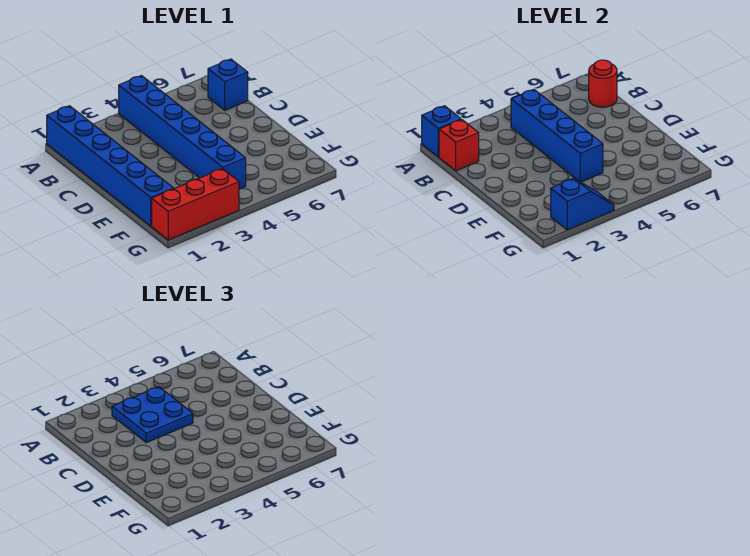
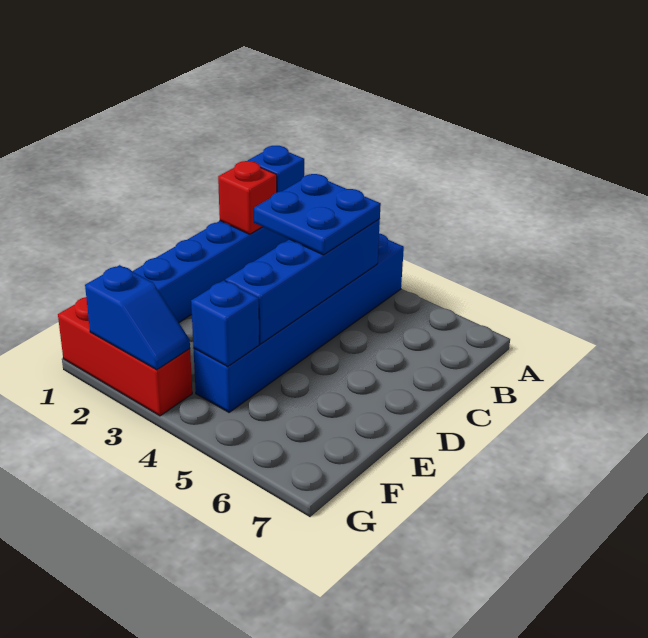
blue brick B7 level 1 -> blue brick F4 level 2
red round brick B7 level 2 -> none

